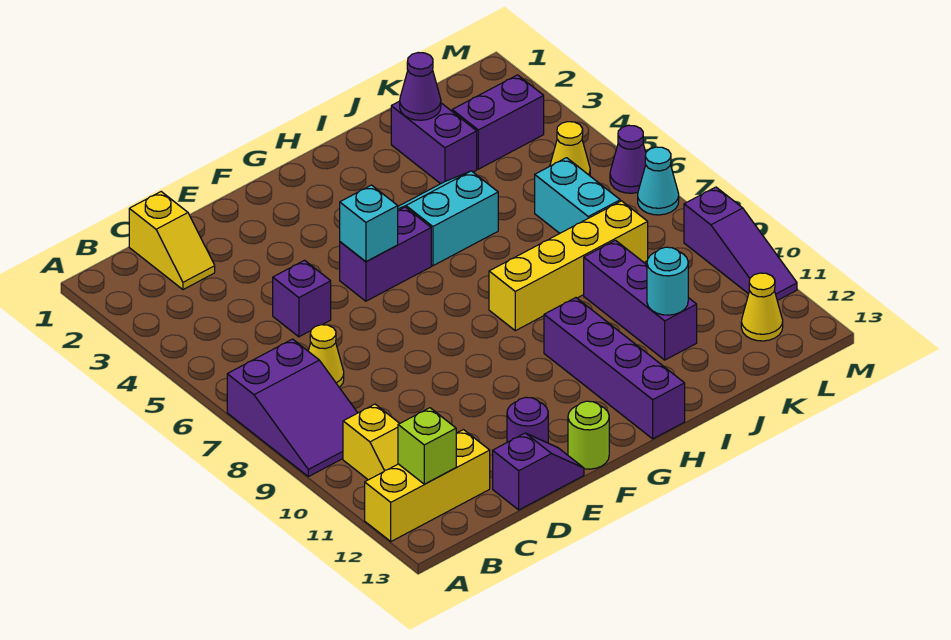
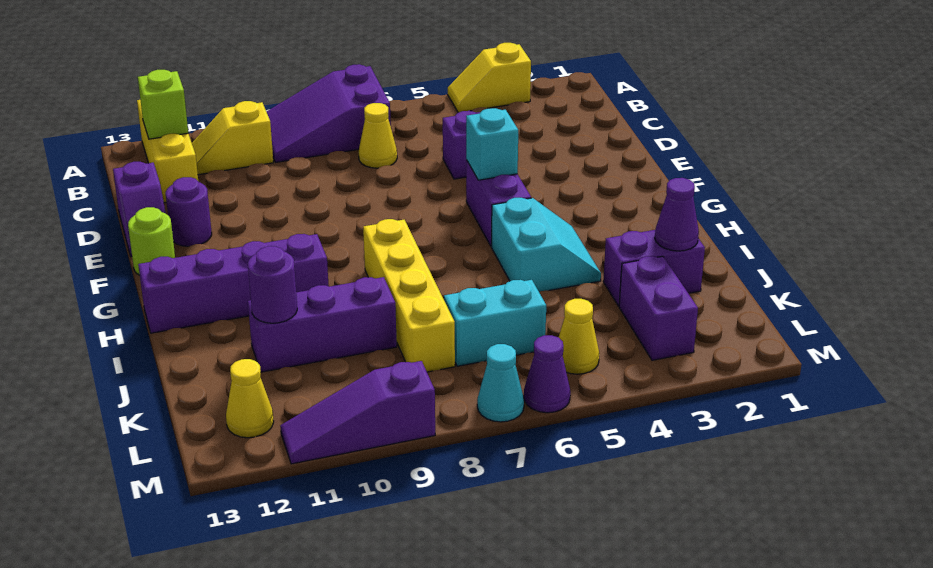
yellow slope C1:C2 level 1 top 1 -> yellow slope A3:A4 level 1 top 3
cyan round brick J11 level 2 -> purple round brick J11 level 2

